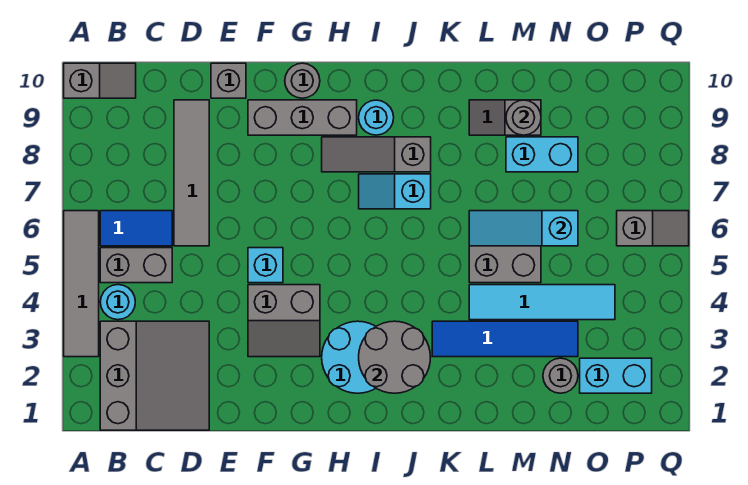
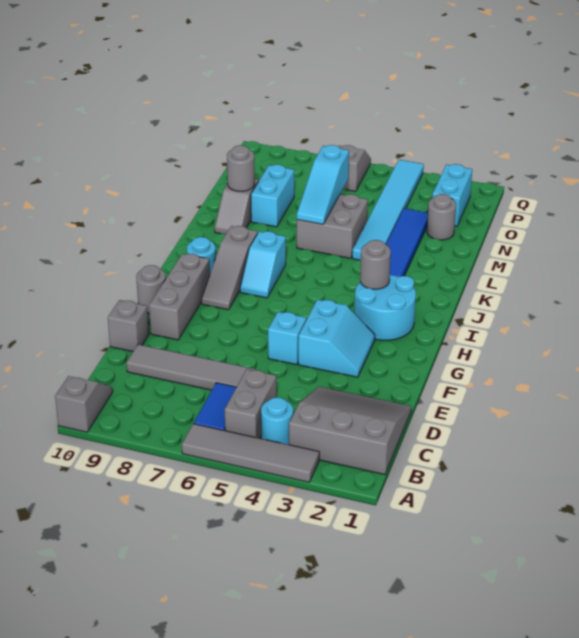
grey slope F3:G4 level 1 top 4 -> cyan slope F3:G4 level 1 top 4
grey round brick I2:J3 level 2 -> grey round brick I3 level 2
cyan tile L4:O4 level 1 -> cyan tile L4:Q4 level 1

